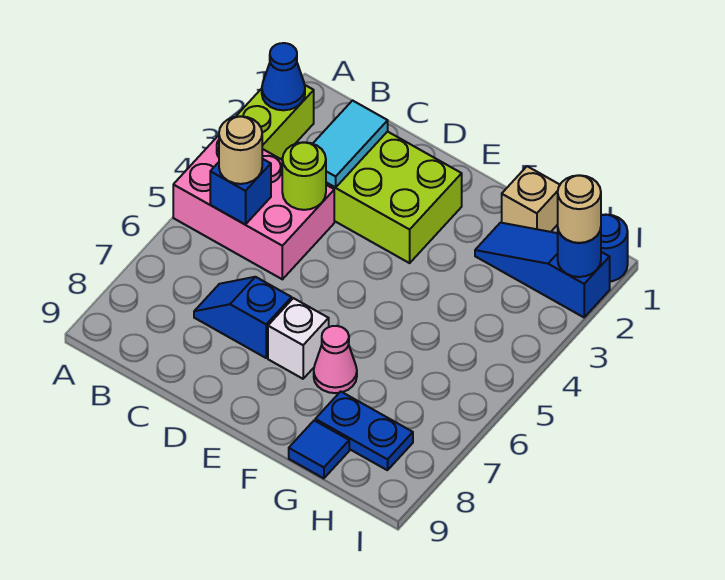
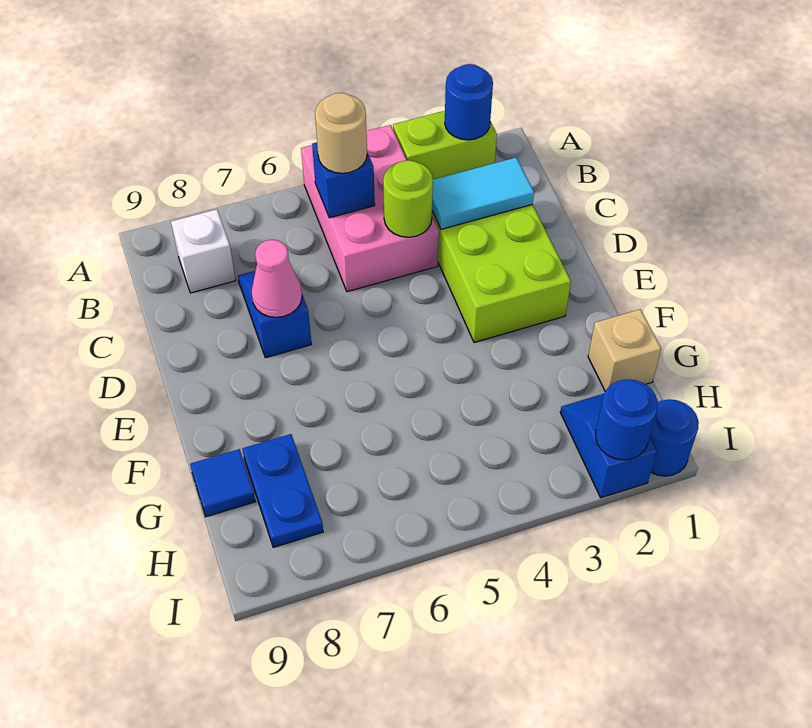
blue cone A2 level 2 -> blue round brick A2 level 2
white brick E7 level 1 -> white brick B8 level 1
pink cone F7 level 1 -> pink cone D7 level 2
blue slope G2:I2 level 1 top I -> blue slope H2:I2 level 1 top I
tan round brick I2 level 3 -> none

